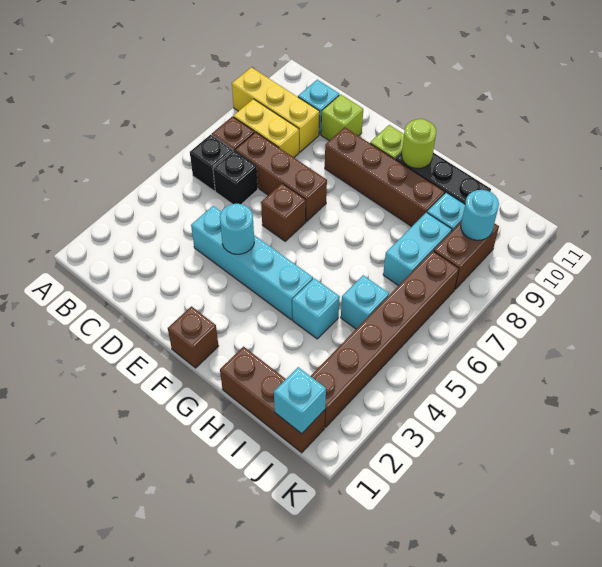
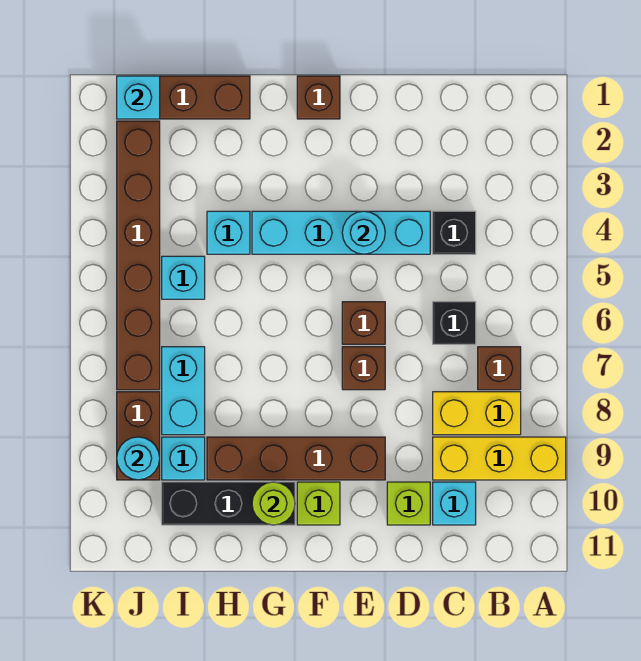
black brick B6 level 1 -> black brick C4 level 1
brown brick C7:E7 level 1 -> brown brick E7 level 1

